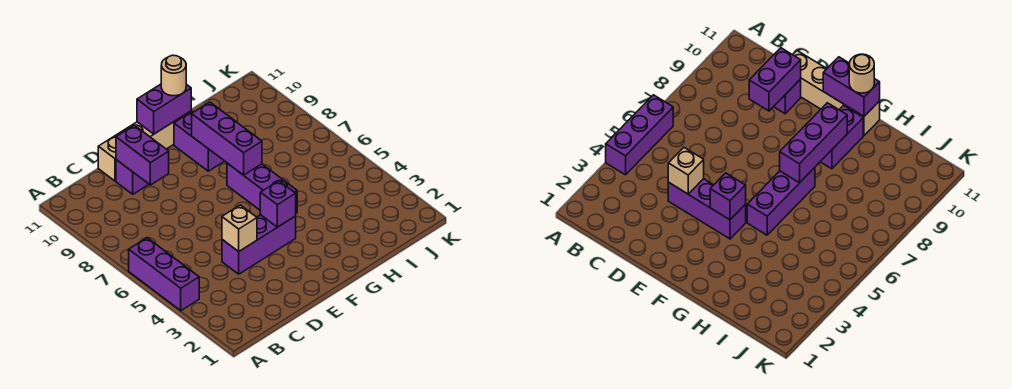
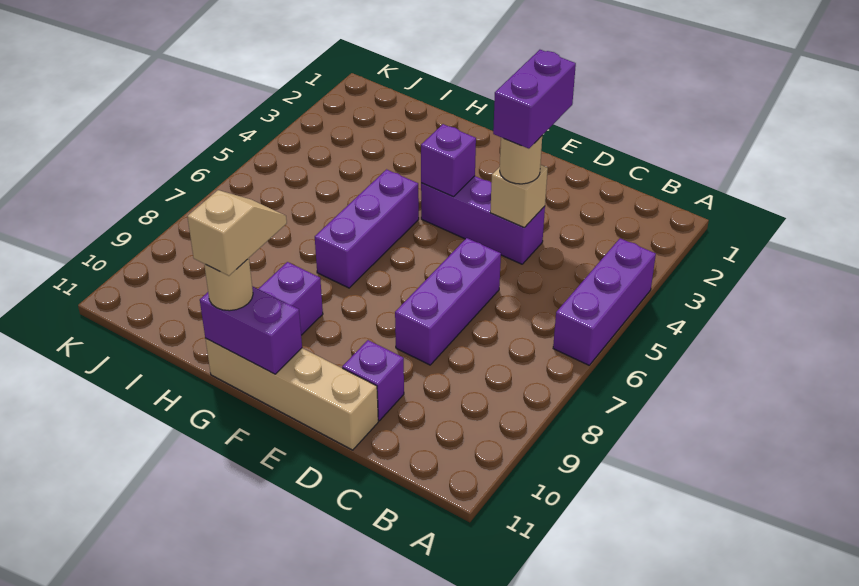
none -> tan round brick D4 level 3
purple brick D9:D10 level 2 -> purple brick D3:D4 level 4
purple brick G7:G9 level 2 -> purple brick D6:D8 level 1
none -> tan slope G10:G11 level 4 top 11

